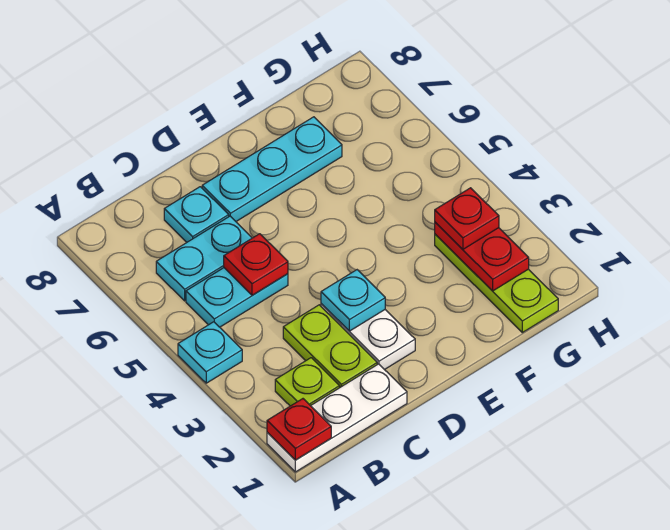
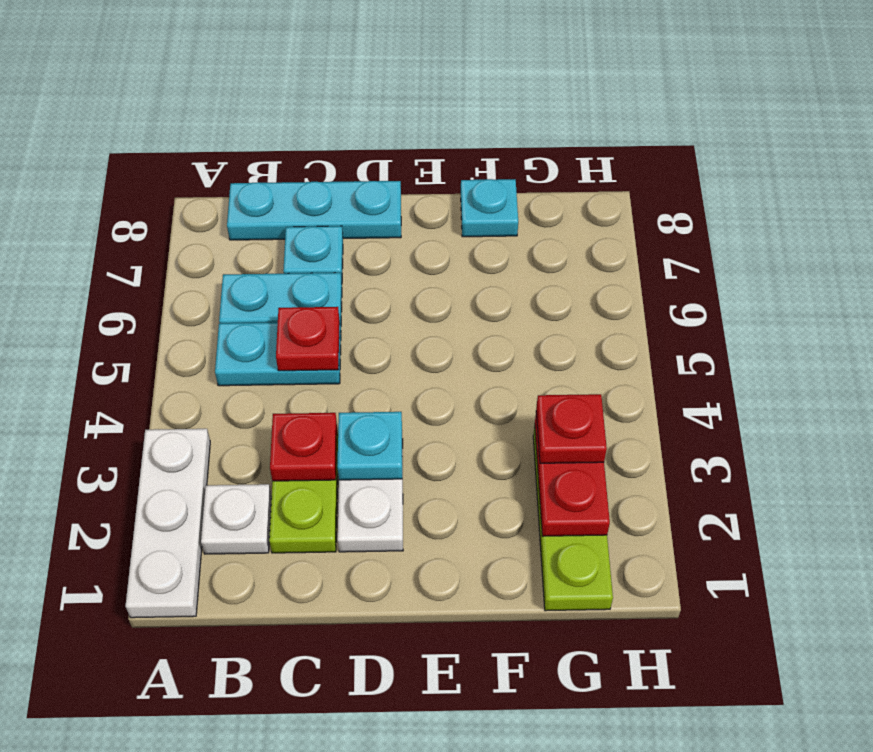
white plate A1:C1 level 1 -> white plate A1:A3 level 1
red plate A1 level 2 -> red plate C3 level 2
cyan plate A4 level 1 -> cyan plate F8 level 1
lime plate B2 level 1 -> white plate B2 level 1
cyan plate D7:F7 level 1 -> cyan plate B8:D8 level 1

